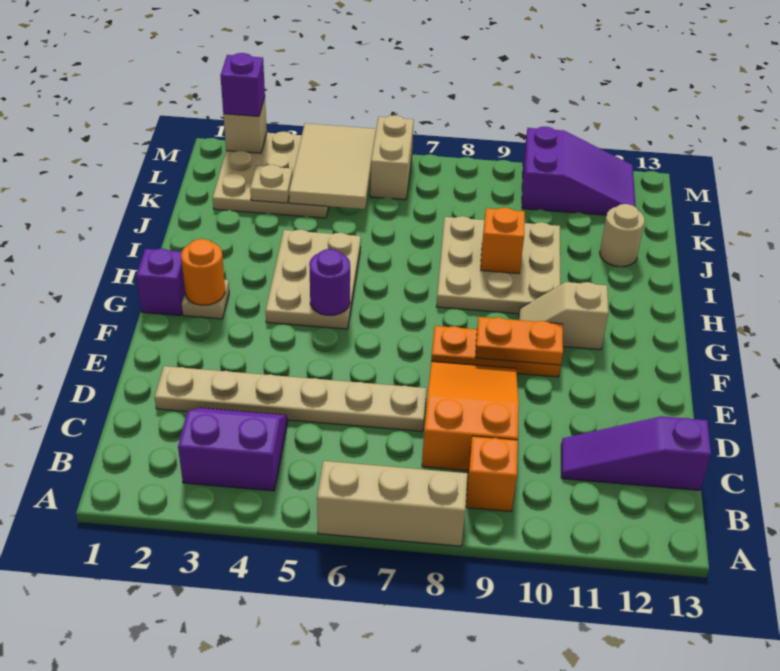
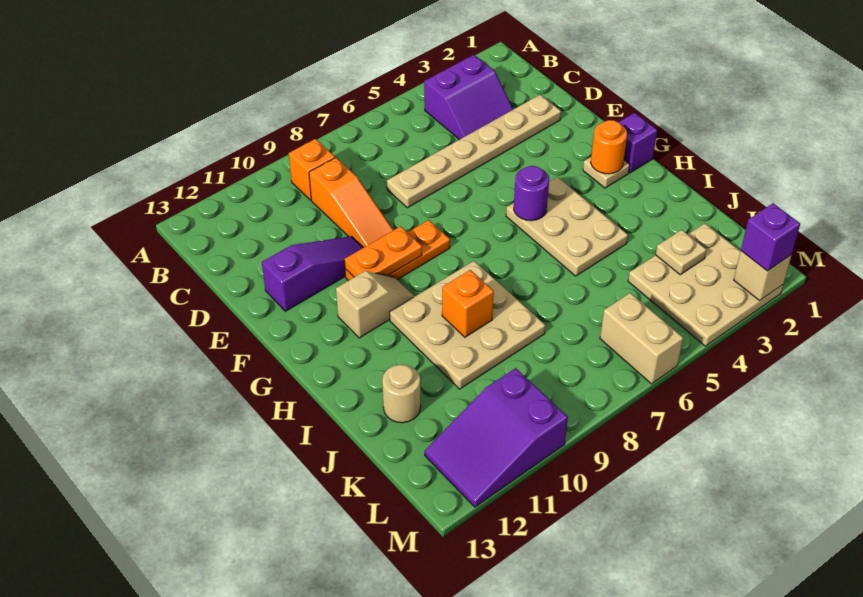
tan brick A6:A8 level 1 -> none
orange slope C8:E9 level 1 top C -> orange slope C9:E9 level 1 top C
purple slope C11:C13 level 1 top 13 -> purple slope E10:E12 level 1 top 12
tan tile K4:M5 level 2 -> none

